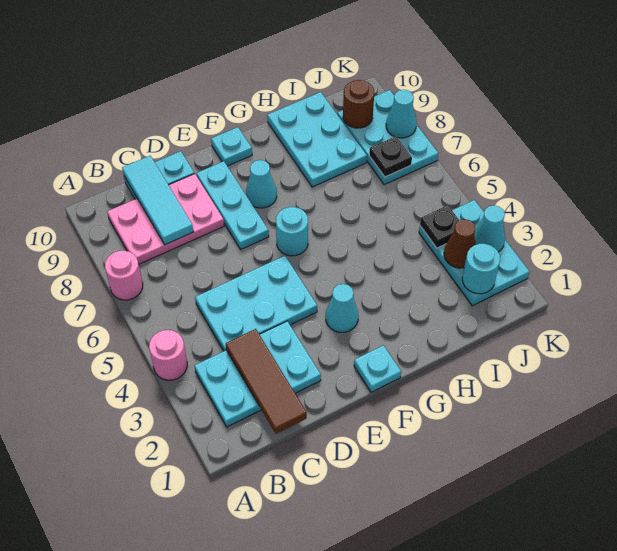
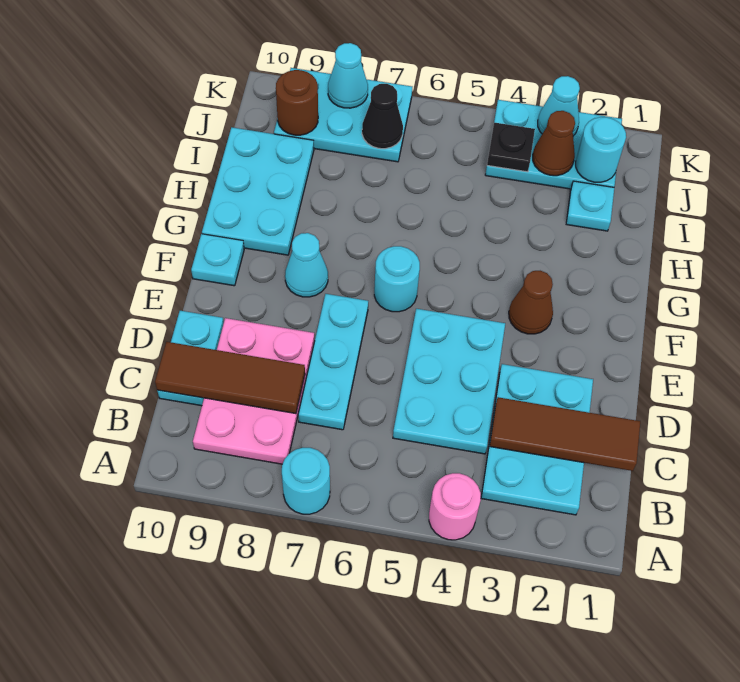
pink round brick A7 level 1 -> cyan round brick A7 level 1
cyan tile C8:C10 level 2 -> brown tile C8:C10 level 2
cyan plate E7:E9 level 1 -> cyan plate C7:E7 level 1
cyan plate F1 level 1 -> cyan plate I2 level 1
cyan cone F3 level 1 -> brown cone F3 level 1
cyan plate H8:I10 level 1 -> cyan plate G9:I10 level 1
black plate J7 level 2 -> black cone J7 level 2

